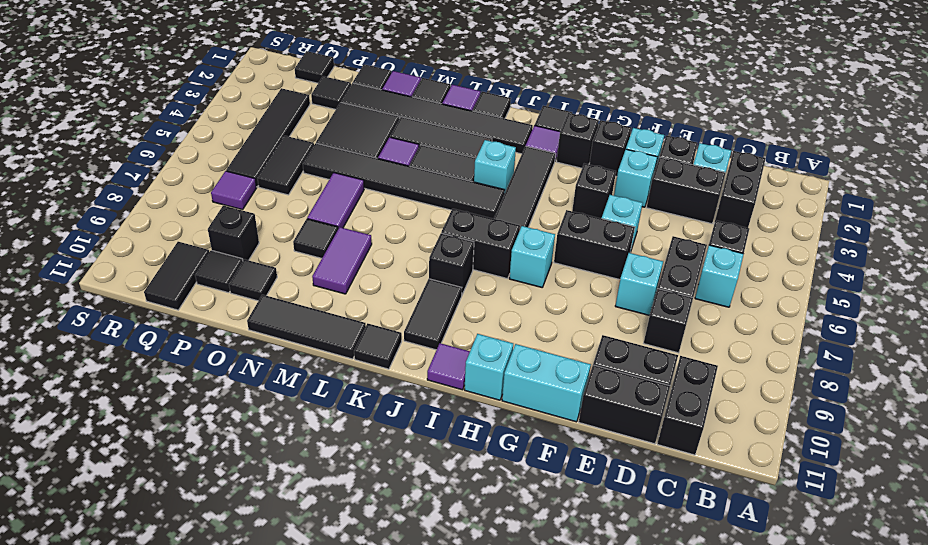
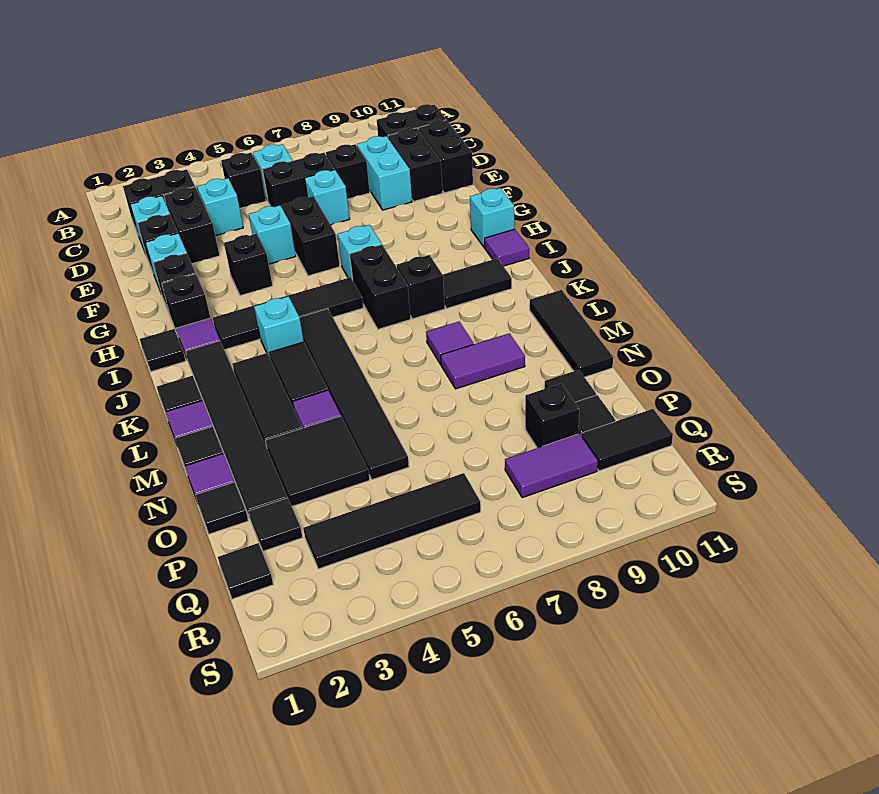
cyan brick F3 level 1 -> cyan brick D4 level 1
cyan brick F11:G11 level 1 -> cyan brick D9:E9 level 1
black tile K11 level 1 -> none
purple tile N6:N7 level 1 -> purple tile Q8:Q9 level 1
black tile N8 level 1 -> none
black tile P5:P6 level 1 -> none
purple tile Q7 level 1 -> purple tile L8 level 1

